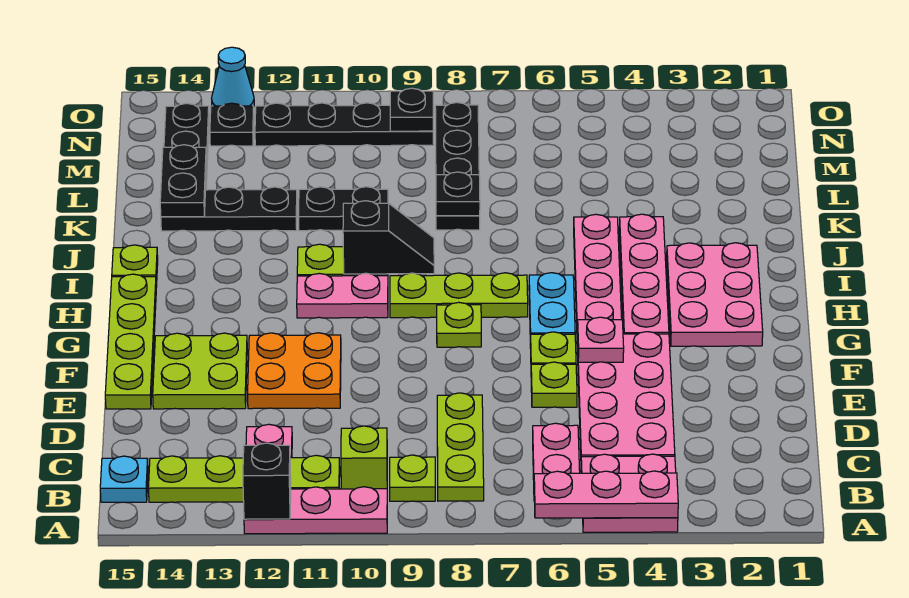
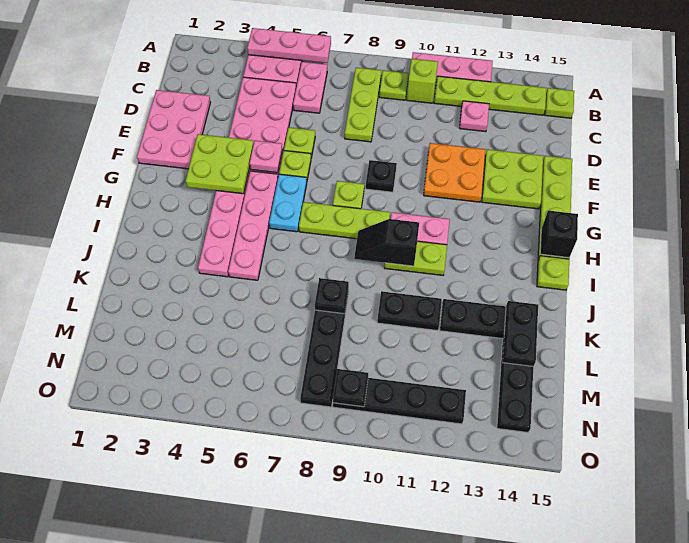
black brick A12 level 2 -> black brick H15 level 2
cyan plate B15 level 1 -> lime plate B15 level 1
none -> lime plate F3:G4 level 2
pink plate G2:I3 level 1 -> pink plate D1:F2 level 1
black plate N13 level 1 -> black plate F9 level 1
cyan cone O13 level 1 -> none

